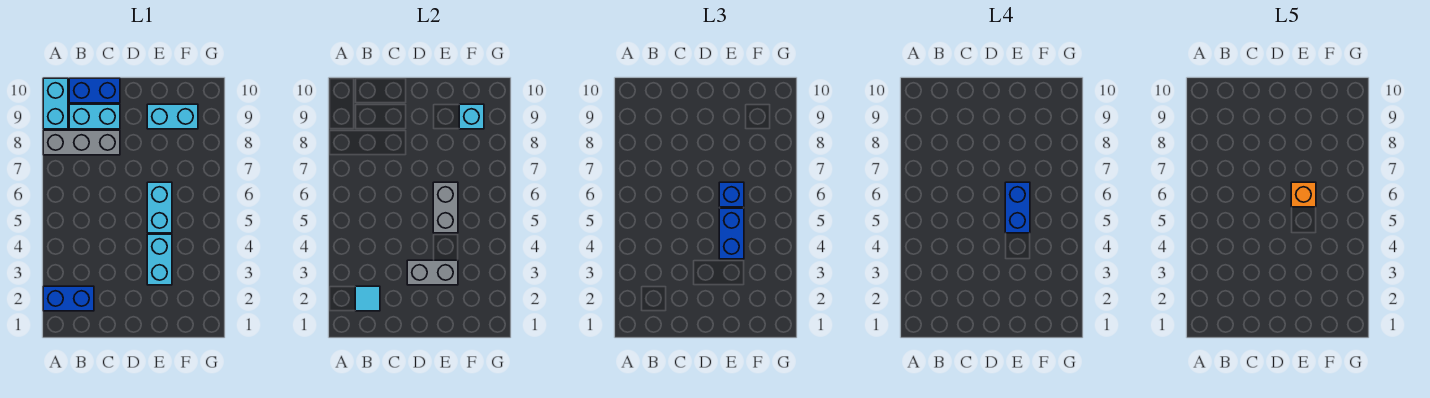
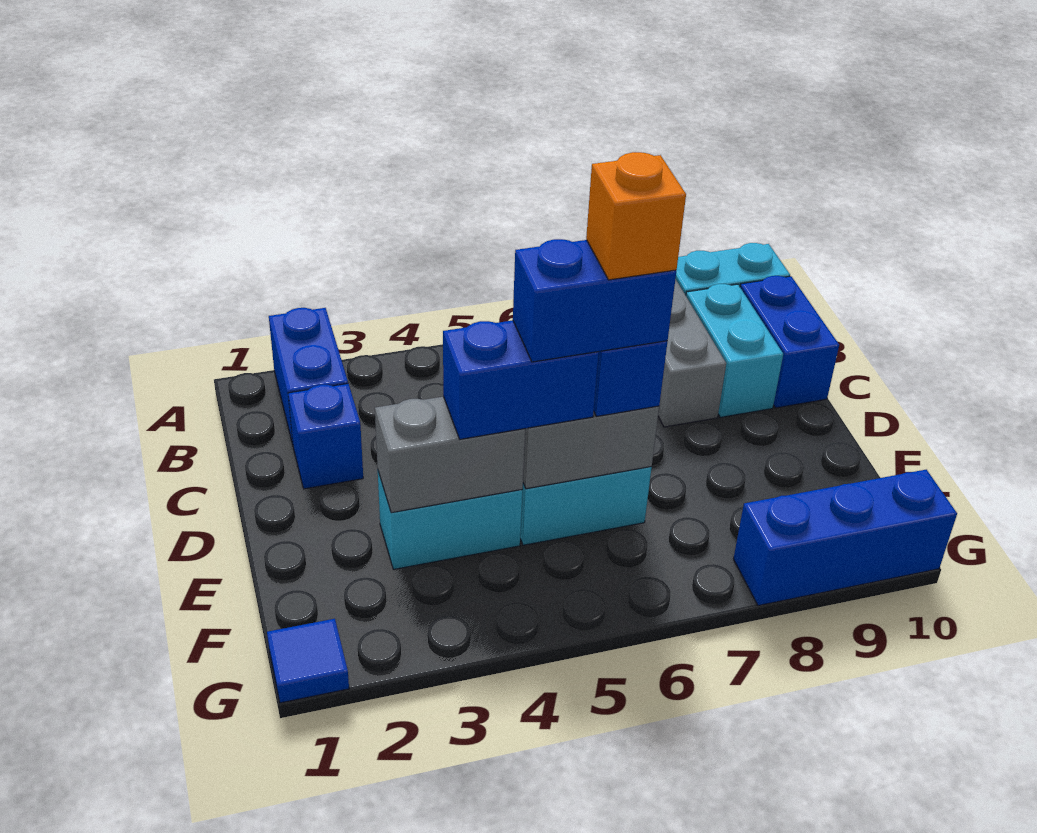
cyan tile B2 level 2 -> none
none -> blue brick C2 level 1
grey brick D3:E3 level 2 -> grey brick E3:E4 level 2
cyan brick E9:F9 level 1 -> none
cyan brick F9 level 2 -> none
none -> blue tile G1 level 1
none -> blue brick G8:G10 level 1

